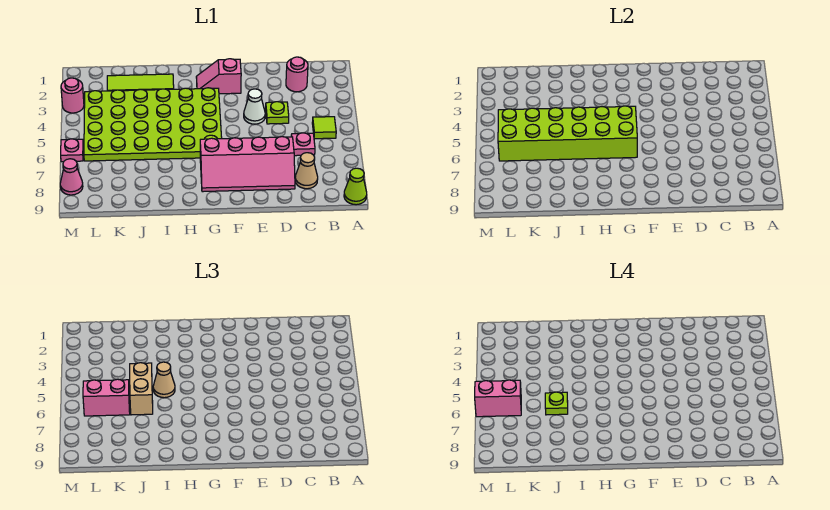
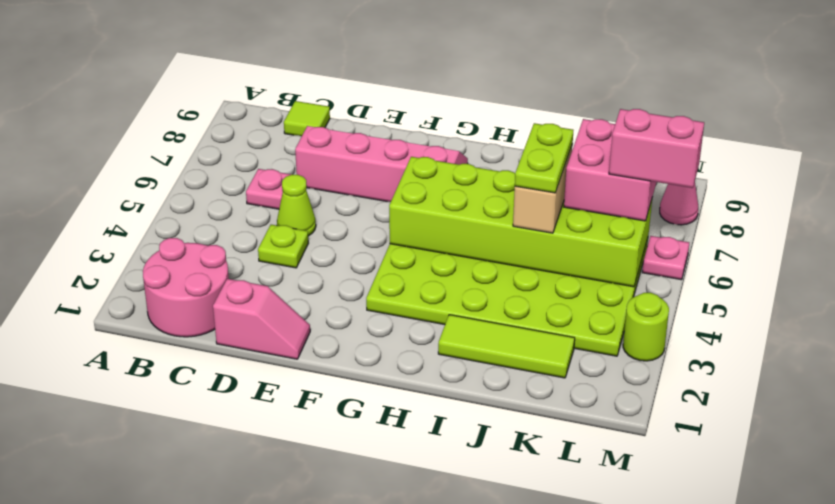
lime cone A9 level 1 -> lime cone D5 level 1
lime tile B5 level 1 -> lime tile C9 level 1
pink round brick C2 level 1 -> pink round brick B1:C2 level 1
tan cone C8 level 1 -> none
white cone E4 level 1 -> none
pink slope F2:G2 level 1 top F -> pink slope D1:E1 level 1 top D
tan cone I5 level 3 -> none
lime plate J6 level 4 -> lime plate J5:J6 level 4
pink brick K6:L6 level 3 -> pink brick K6:L7 level 3
pink round brick M3 level 1 -> lime round brick M3 level 1

